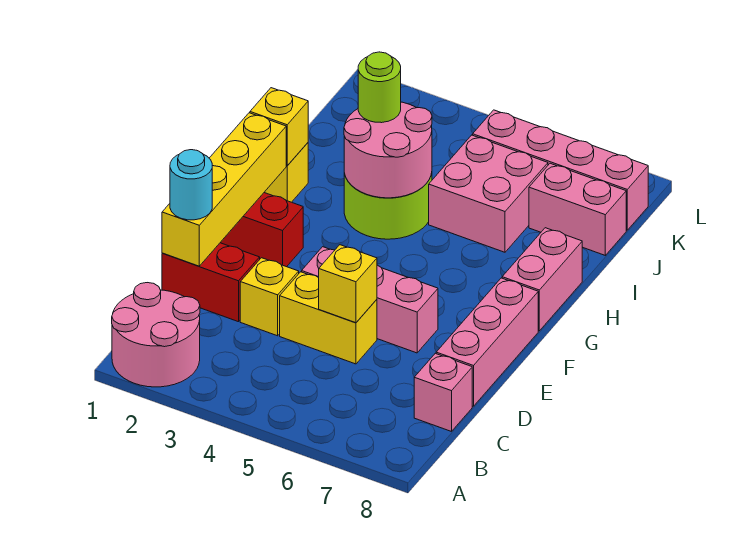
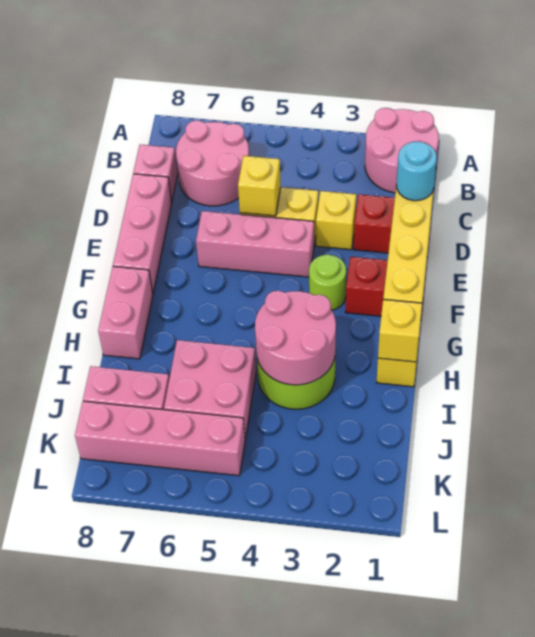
none -> pink round brick B6:C7 level 1
lime round brick I3 level 3 -> lime round brick F3 level 1

